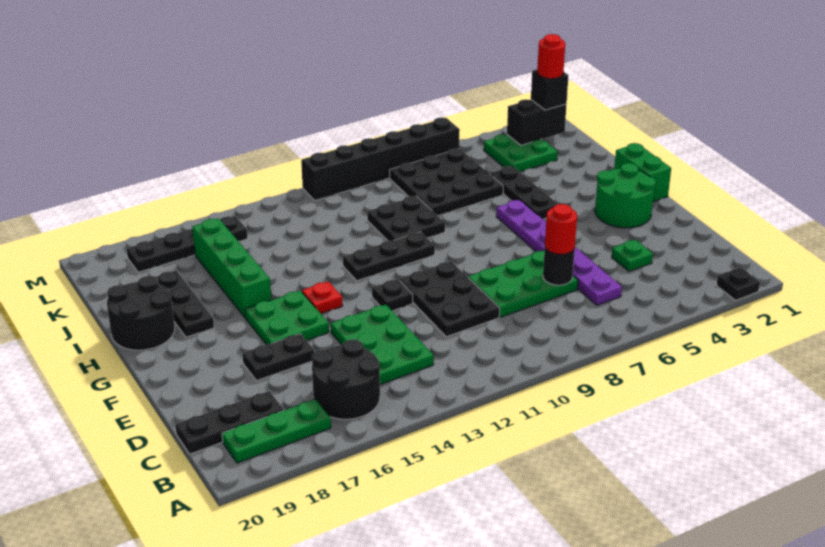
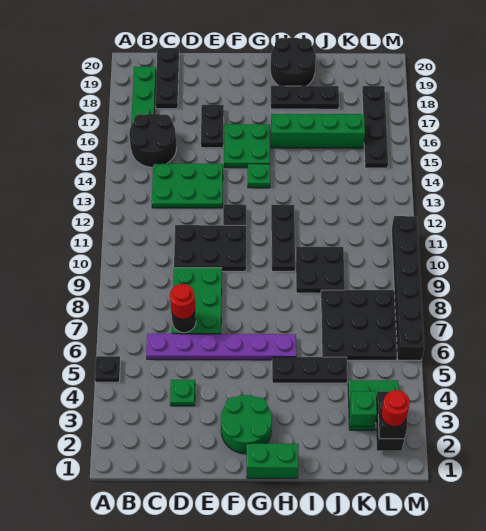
black plate A2 level 1 -> black plate A5 level 1
red plate G14 level 1 -> green plate G14 level 1
none -> green brick K3 level 2

